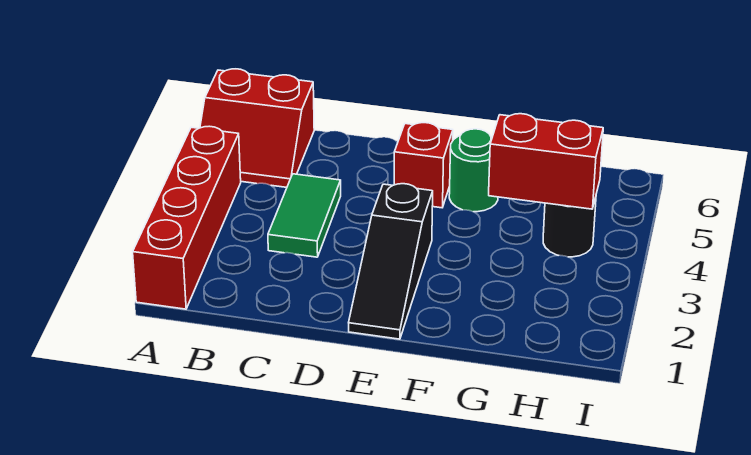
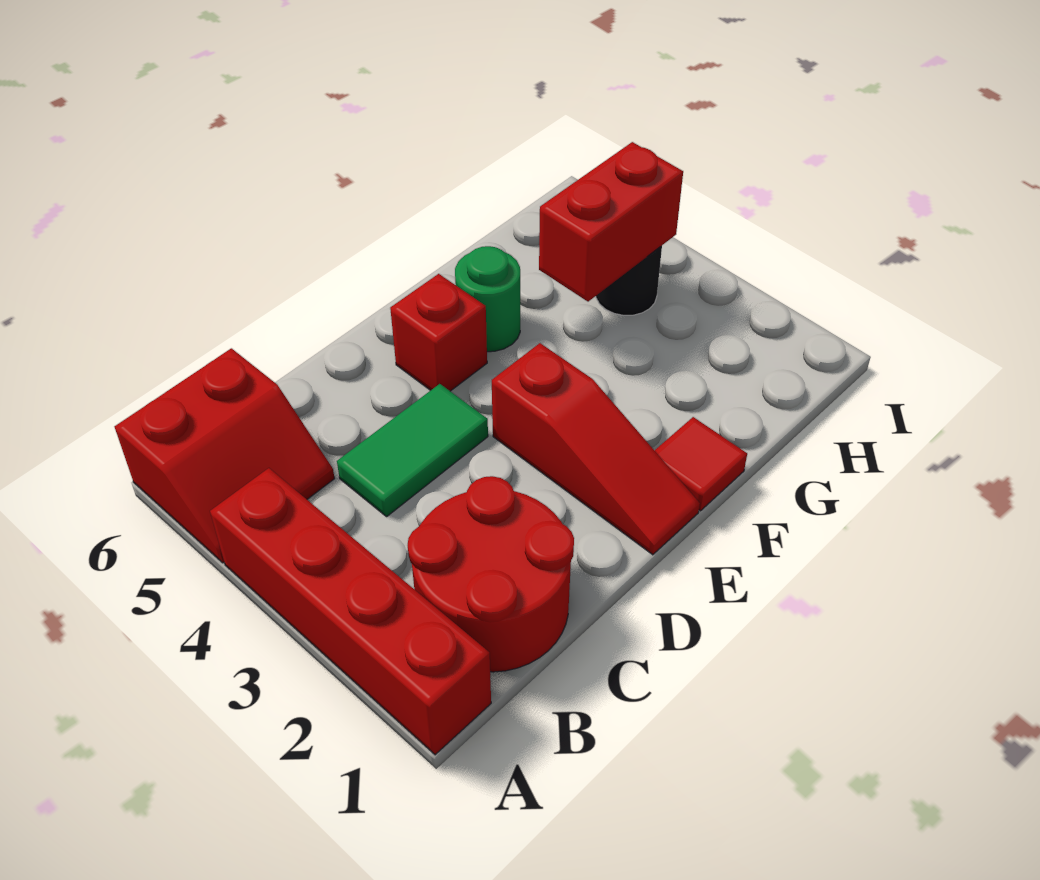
none -> red round brick B1:C2 level 1
green tile C3:C4 level 1 -> green tile C4:D4 level 1
black slope E1:E3 level 1 top 3 -> red slope E1:E3 level 1 top 3
none -> red tile F1 level 1

